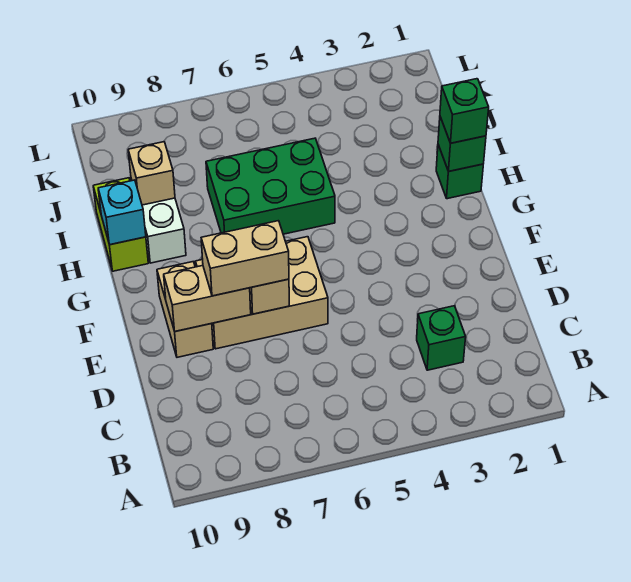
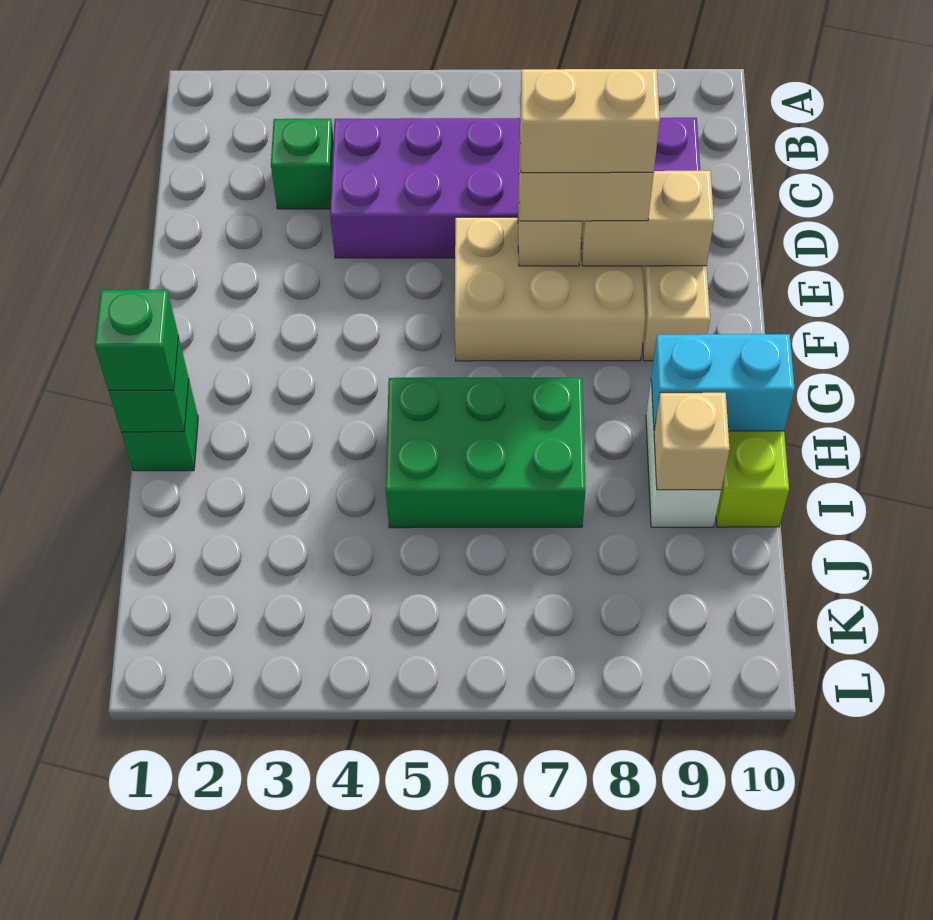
none -> purple brick C4:D9 level 1
none -> tan brick E7:E8 level 4
cyan brick H10 level 2 -> cyan brick H9:H10 level 2

